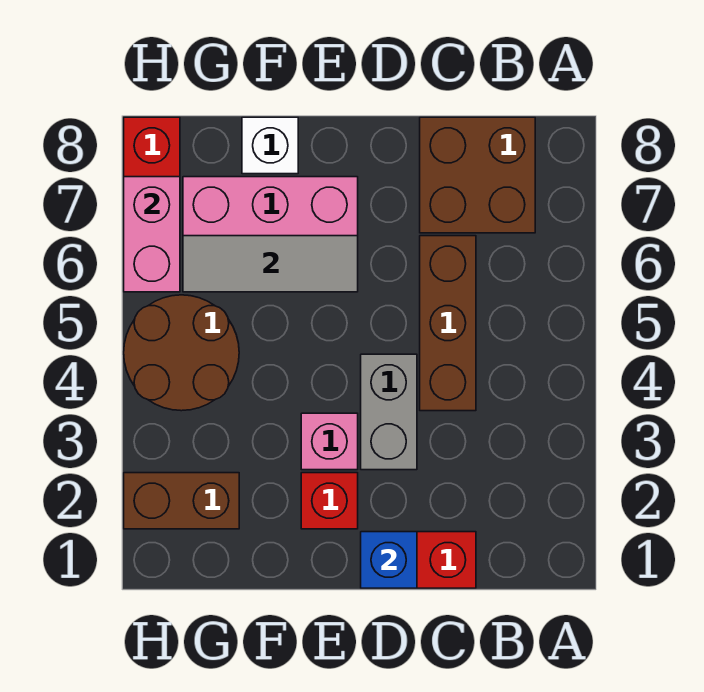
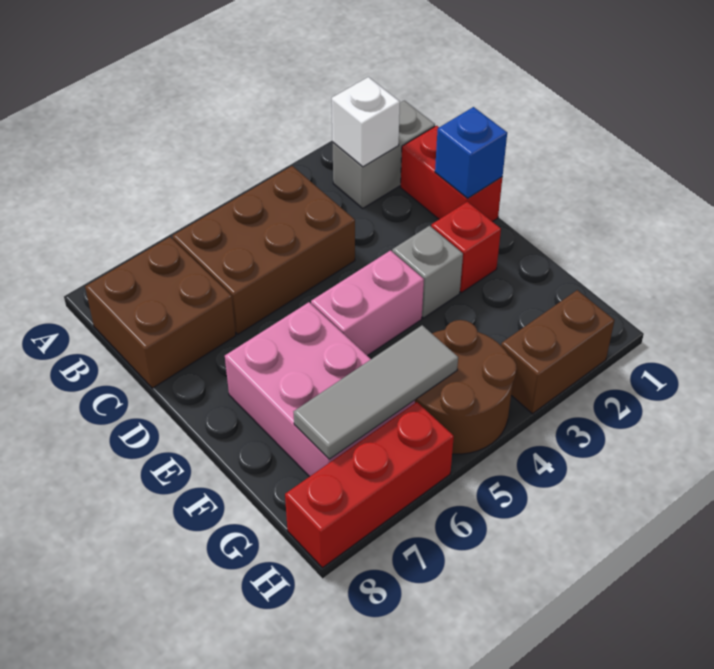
brown brick C4:C6 level 1 -> brown brick B4:C6 level 1
grey brick D3:D4 level 1 -> grey brick B1:B2 level 1
pink brick E3 level 1 -> grey brick E3 level 1
grey tile E6:G6 level 2 -> grey tile G5:G7 level 2
white brick F8 level 1 -> white brick B2 level 2
brown brick G2:H2 level 1 -> brown brick H2:H3 level 1
pink brick H6:H7 level 2 -> pink brick E4:E5 level 1

